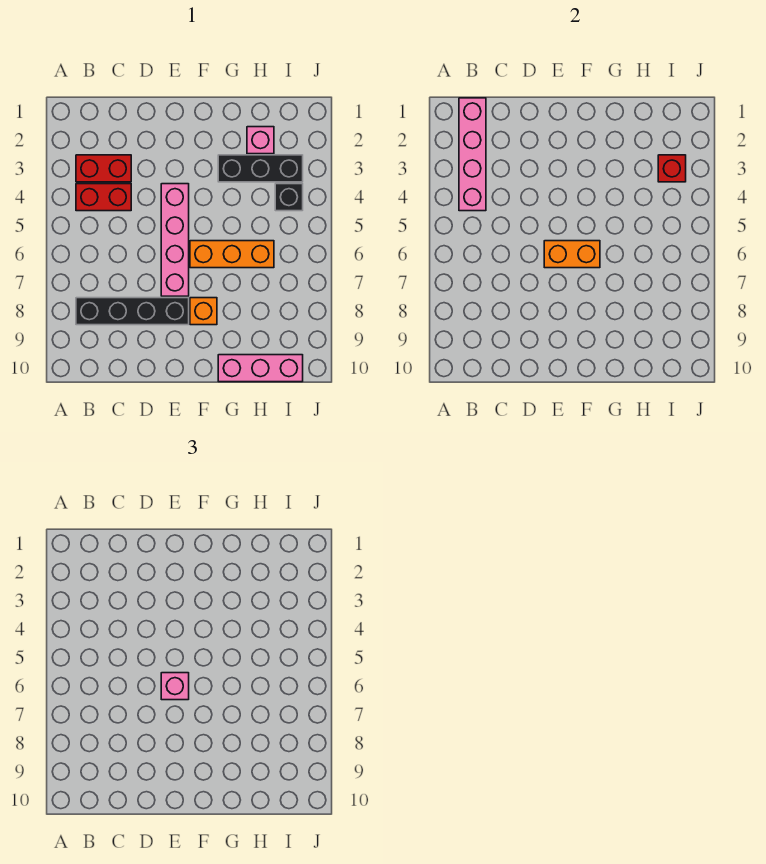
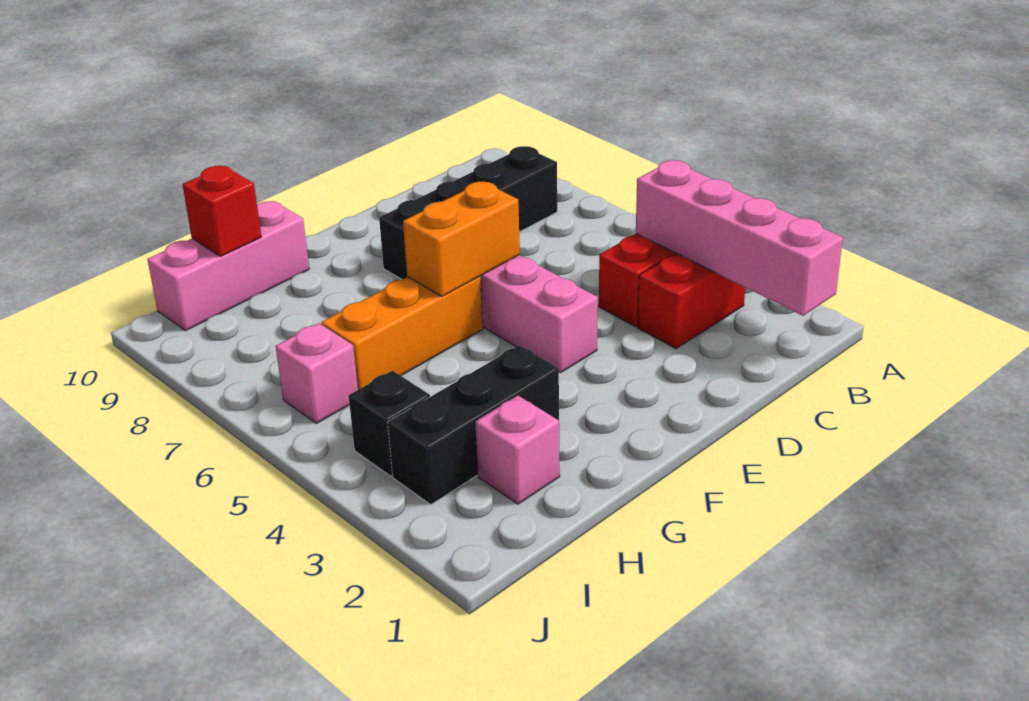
pink brick E6 level 3 -> pink brick I6 level 1
orange brick F8 level 1 -> none
red brick I3 level 2 -> red brick H10 level 2

